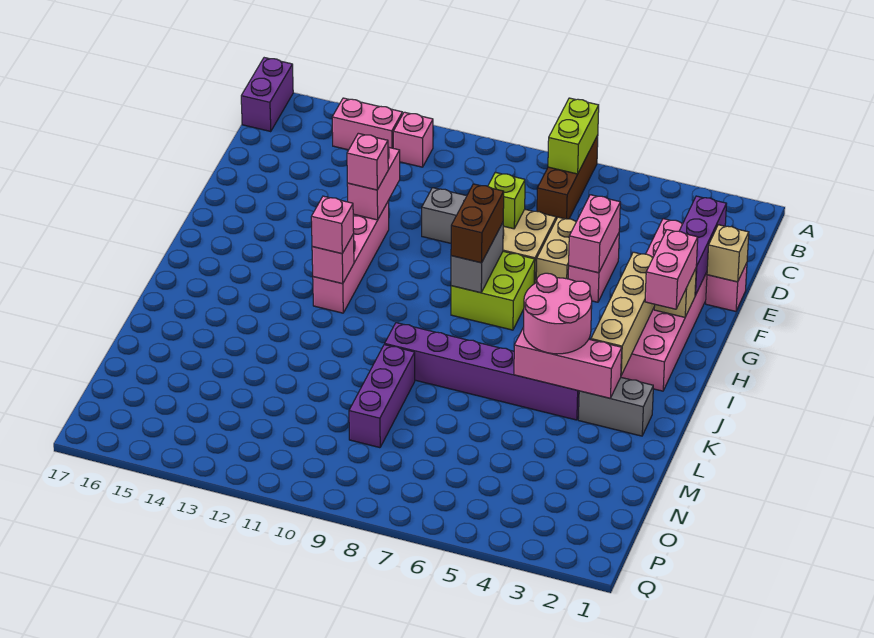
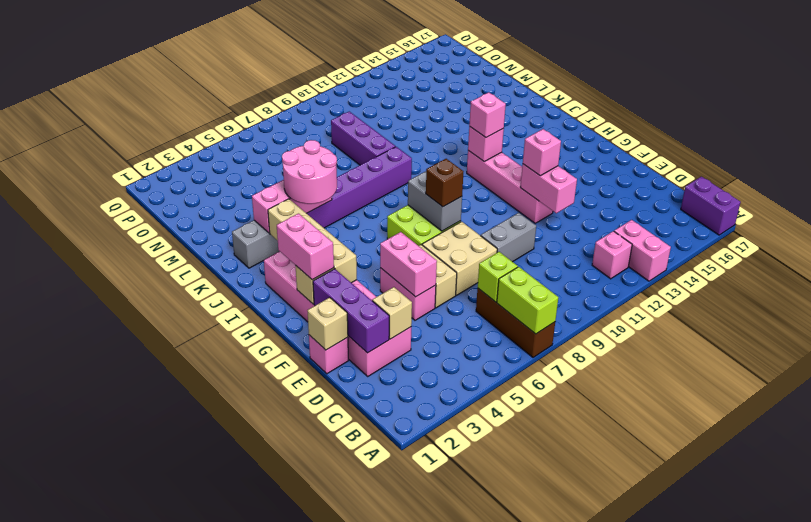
pink brick B13:B14 level 1 -> pink brick A13:B13 level 1
none -> tan brick D3 level 2
lime brick E8 level 2 -> lime brick C7 level 2
brown brick G8:H8 level 3 -> brown brick G8 level 3

